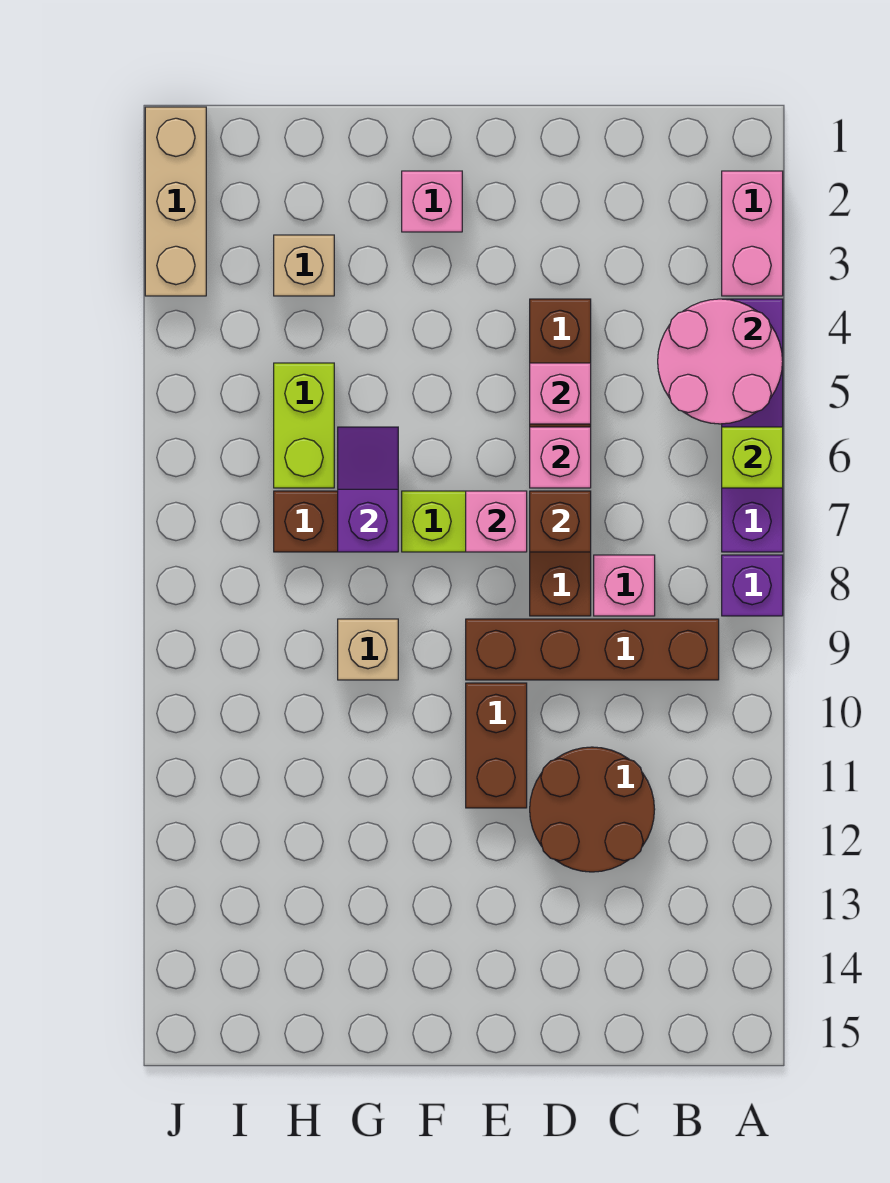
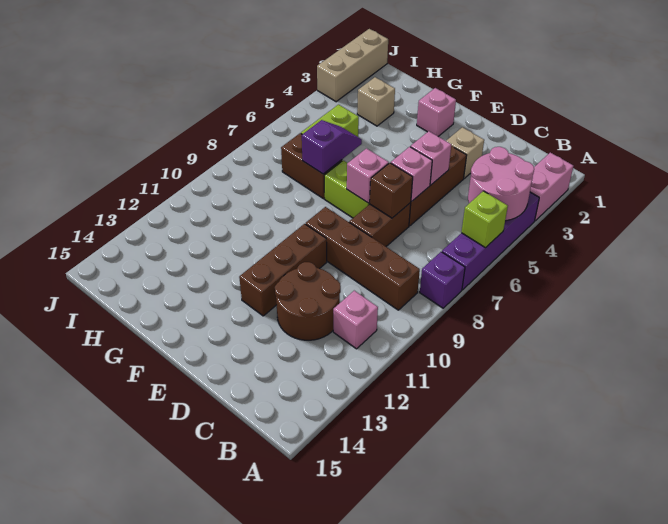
pink brick C8 level 1 -> pink brick B11 level 1
brown brick E10:E11 level 1 -> brown brick E10:E12 level 1
tan brick G9 level 1 -> tan brick D3 level 1

